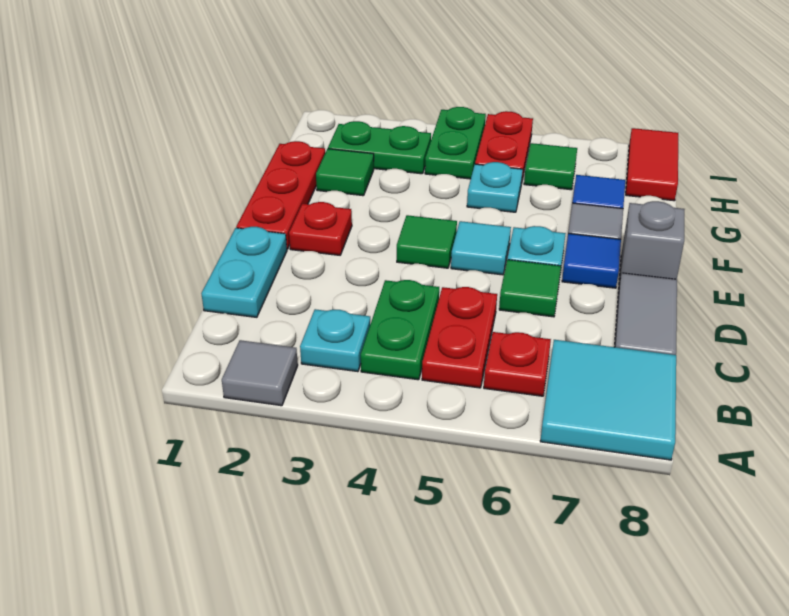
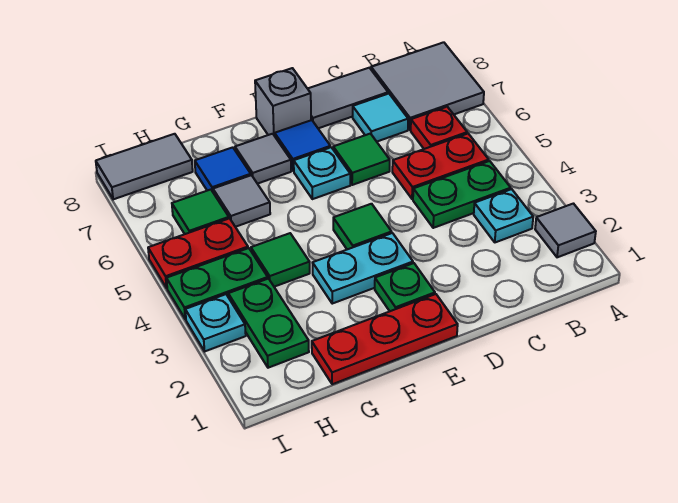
cyan tile A7:B8 level 1 -> grey tile A7:B8 level 1
cyan plate C1:D1 level 1 -> cyan plate E3:F3 level 1
red plate E2 level 1 -> green plate E2 level 1
cyan tile E5 level 1 -> cyan tile C7 level 1
green tile G2 level 1 -> green tile G4 level 1
cyan plate G5 level 1 -> cyan plate I3 level 1
none -> grey tile G6 level 1
red tile H8:I8 level 1 -> grey tile H8:I8 level 1

